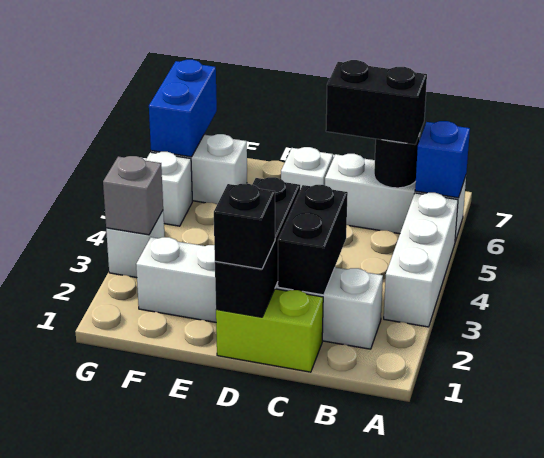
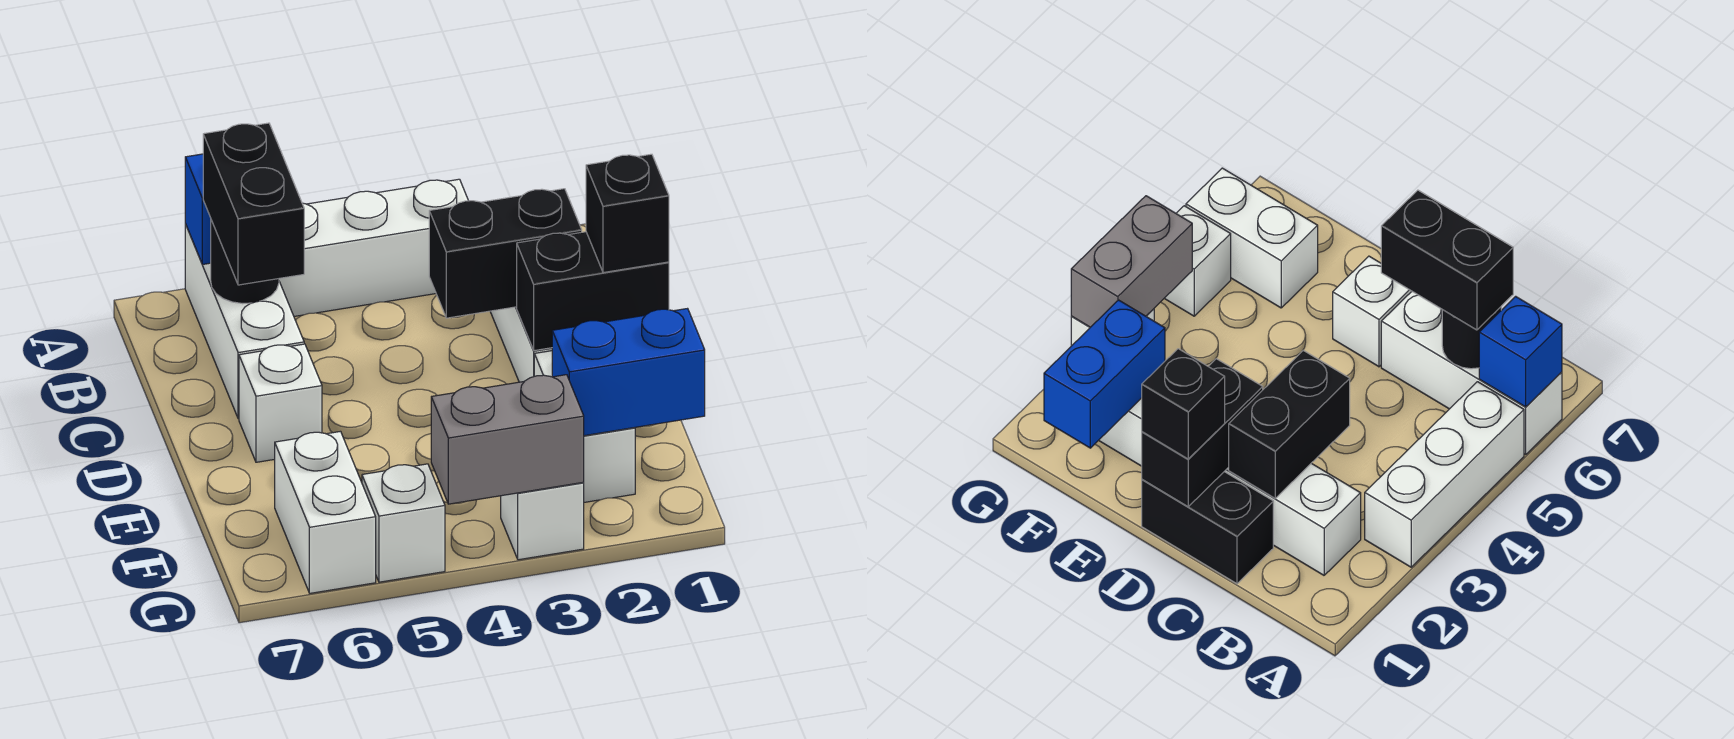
lime brick C1:D1 level 1 -> black brick C1:D1 level 1
black brick D1:D3 level 2 -> black brick D1:D2 level 2
grey brick G3 level 2 -> grey brick G3:G4 level 2
blue brick G6:G7 level 2 -> blue brick F1:F2 level 2

